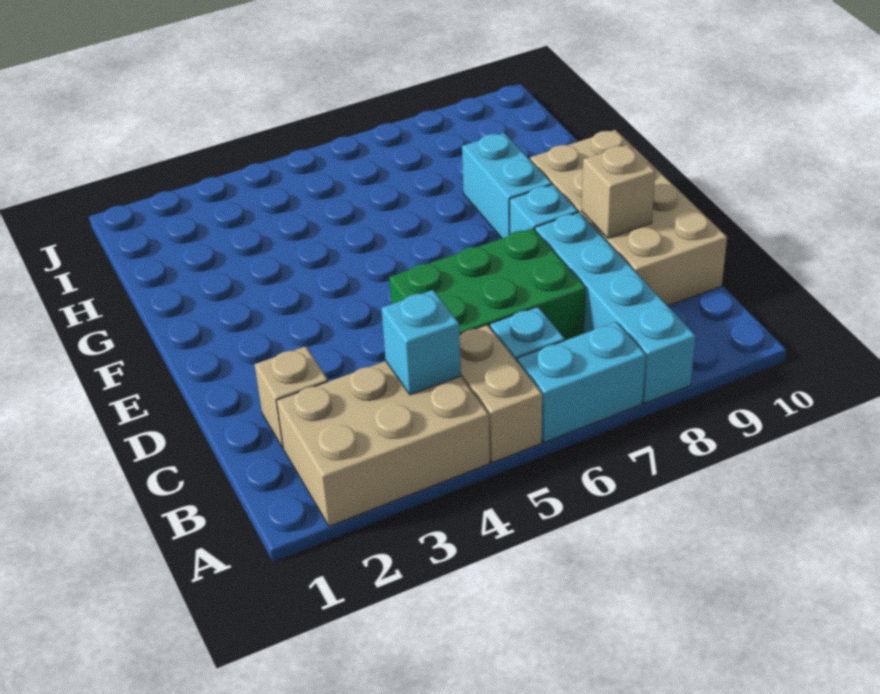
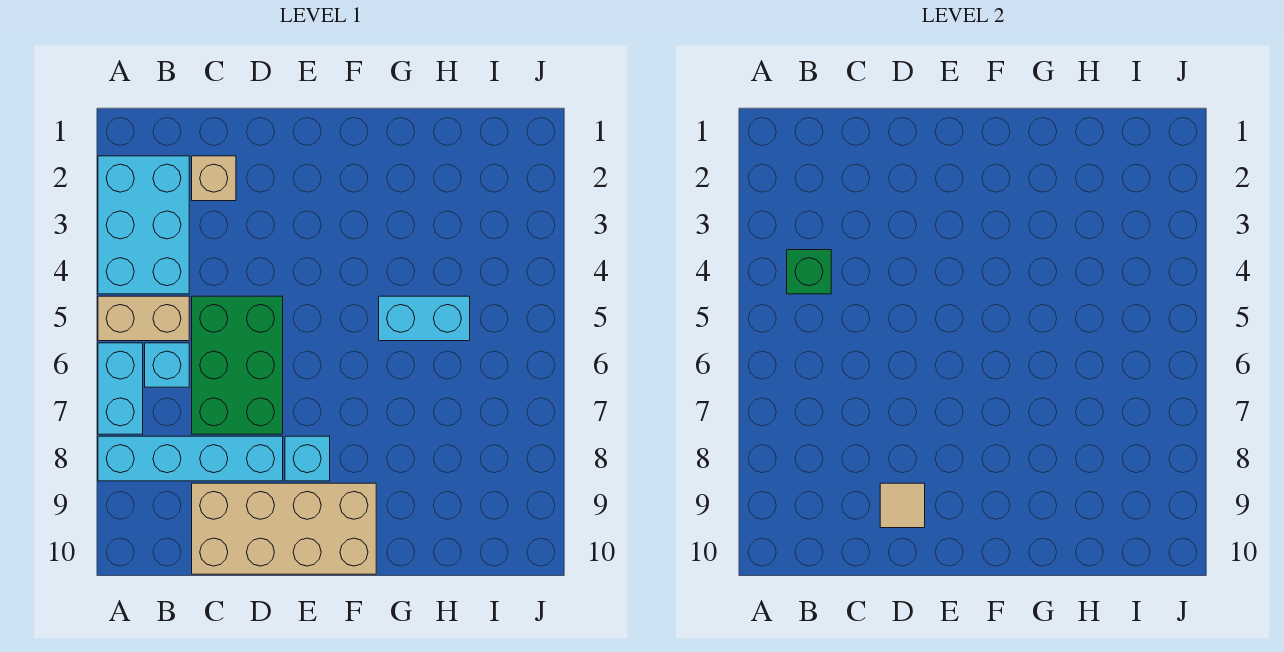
tan brick A2:B4 level 1 -> cyan brick A2:B4 level 1
cyan brick B4 level 2 -> green brick B4 level 2
tan brick D9 level 2 -> tan tile D9 level 2
cyan brick F8:G8 level 1 -> cyan brick G5:H5 level 1

